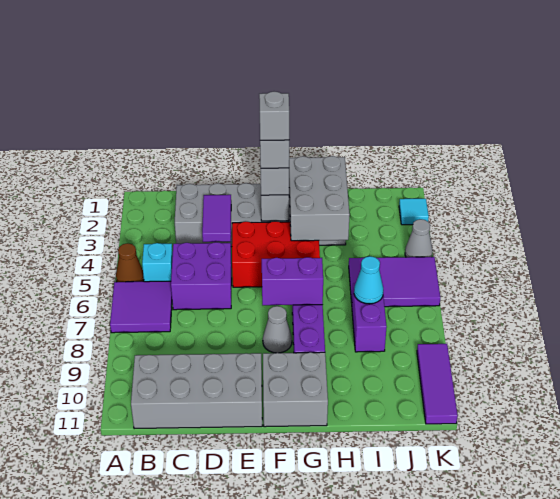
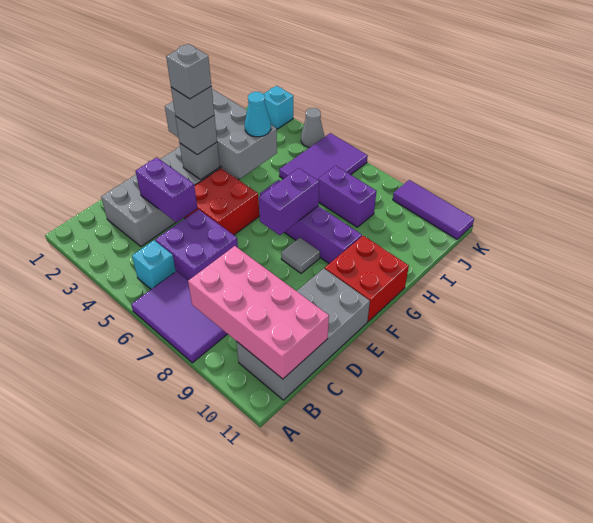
brown cone A5 level 1 -> none
purple tile A6:B7 level 1 -> purple tile A6:B8 level 1
none -> pink brick B8:C11 level 2
purple tile D3:D4 level 2 -> purple brick D3:D4 level 2
red brick E4:G5 level 1 -> red brick E4:F5 level 1
grey cone F8 level 1 -> grey tile F8 level 1
grey brick F10:G11 level 1 -> red brick F10:G11 level 1
grey brick G2:H4 level 2 -> grey brick G1:H4 level 2
cyan cone I7 level 2 -> cyan cone H4 level 3
cyan tile K2 level 1 -> cyan brick K2 level 1

